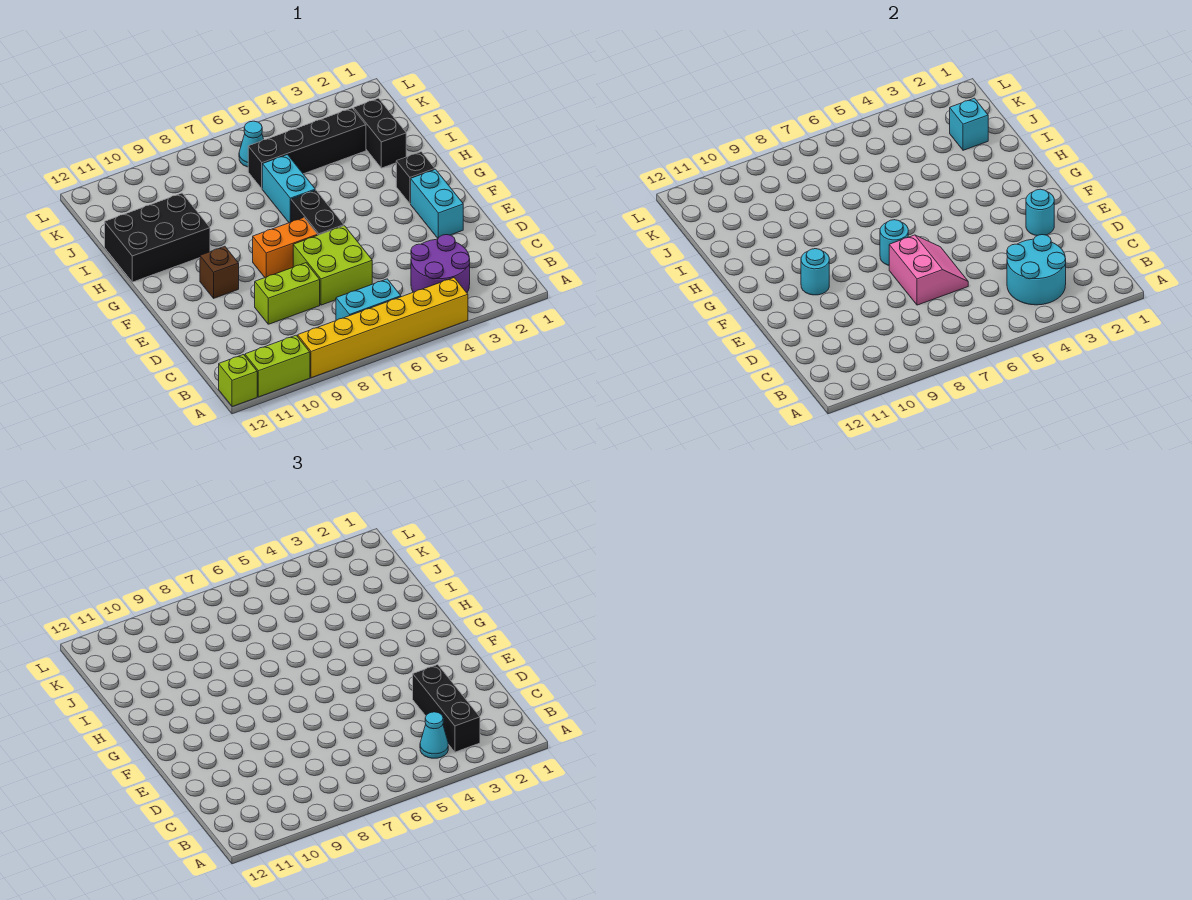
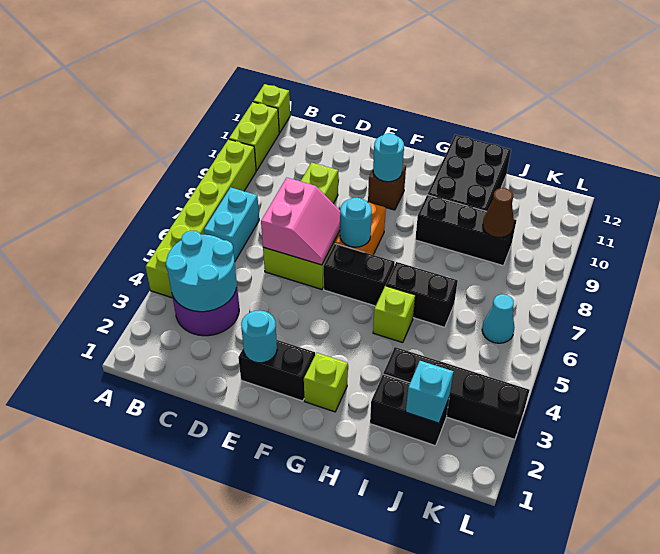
yellow brick A4:A9 level 1 -> lime brick A4:A9 level 1
black brick B3:D3 level 3 -> black brick H9:J9 level 1
cyan cone B4 level 3 -> none
pink slope D6:E7 level 2 top 7 -> pink slope D6:E7 level 2 top D
cyan brick E2:F2 level 1 -> black brick E2:F2 level 1
black brick G2 level 1 -> lime brick G2 level 1
none -> lime brick H5 level 1
cyan brick H6:I6 level 1 -> black brick H6:I6 level 1
black brick J3:J6 level 1 -> black brick I3:L3 level 1
none -> brown cone J9 level 2

